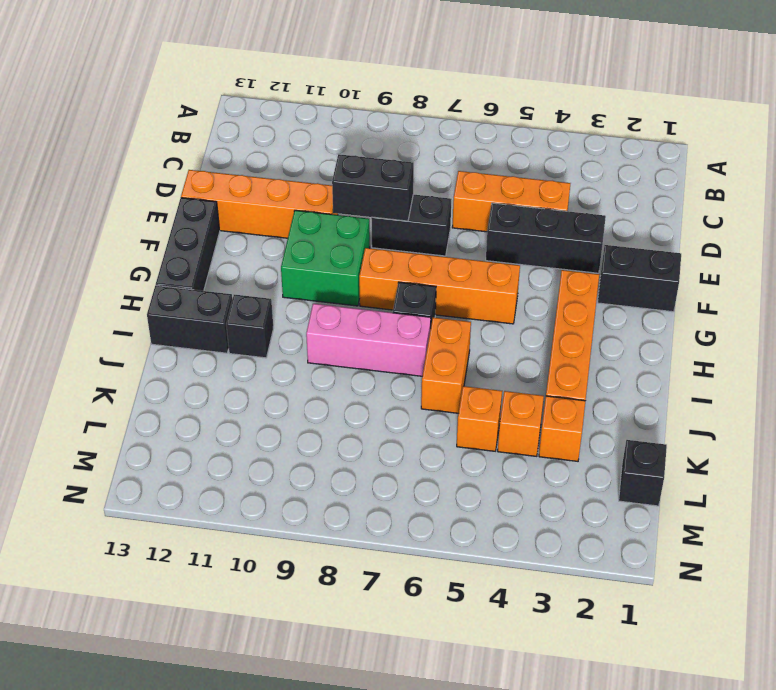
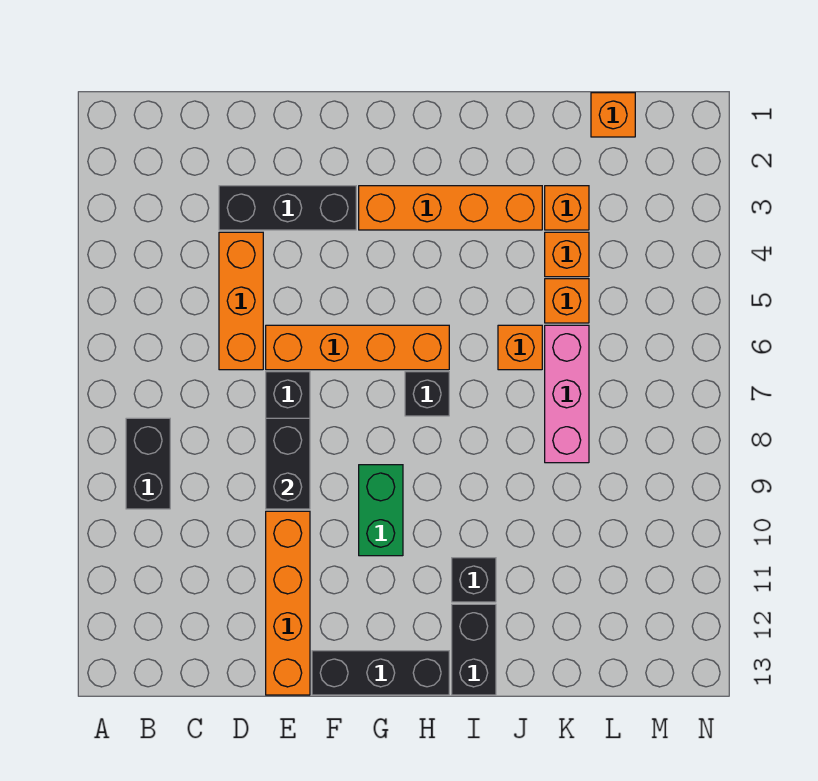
black brick E3:E5 level 1 -> black brick D3:F3 level 1
black brick F1:F2 level 1 -> black brick B8:B9 level 1
green brick F9:G10 level 1 -> green brick G9:G10 level 1
orange brick G5:G8 level 1 -> orange brick E6:H6 level 1
orange brick I6:J6 level 1 -> orange brick J6 level 1
pink brick I7:I9 level 1 -> pink brick K6:K8 level 1
black brick L1 level 1 -> orange brick L1 level 1

